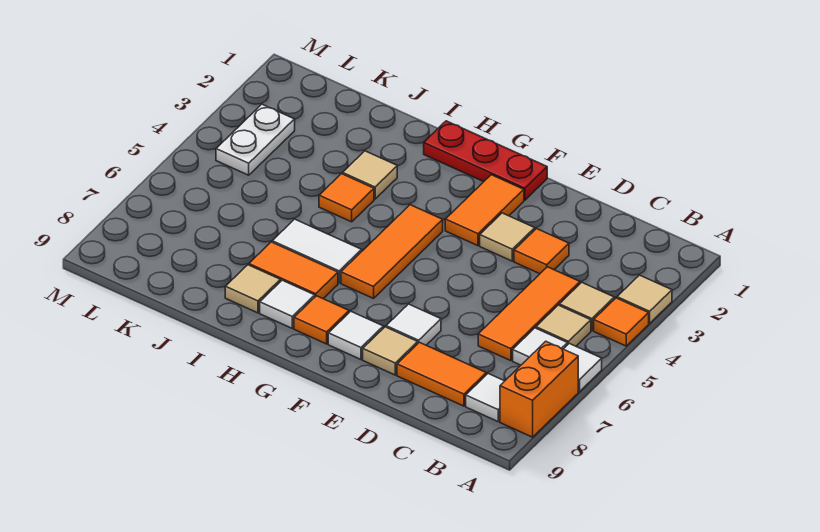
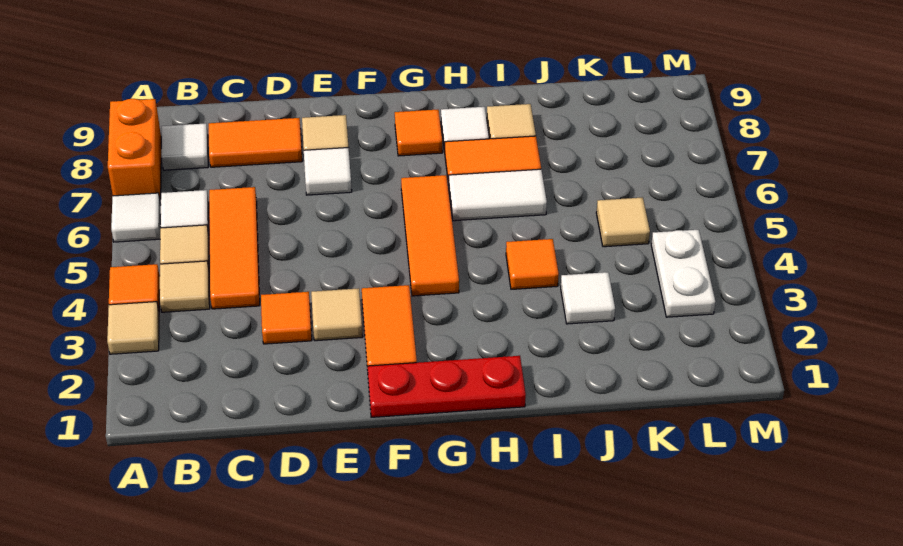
white tile F8 level 1 -> white tile J3 level 1
tan tile I3 level 1 -> tan tile K5 level 1

